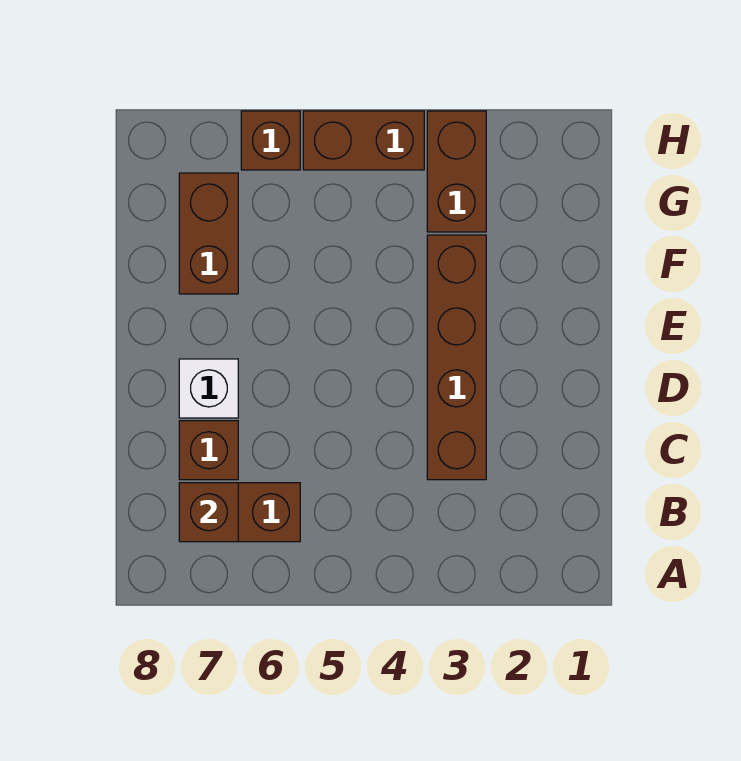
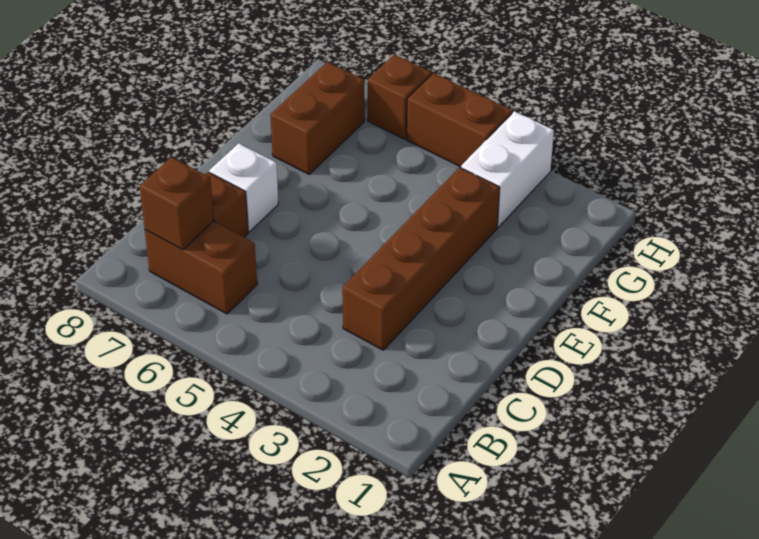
brown brick G3:H3 level 1 -> white brick G3:H3 level 1

